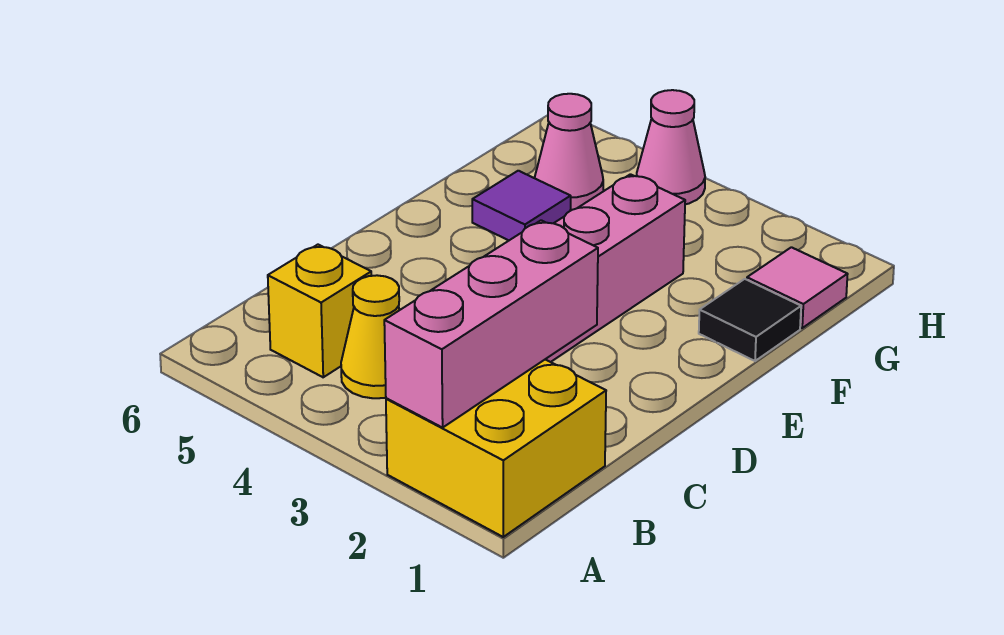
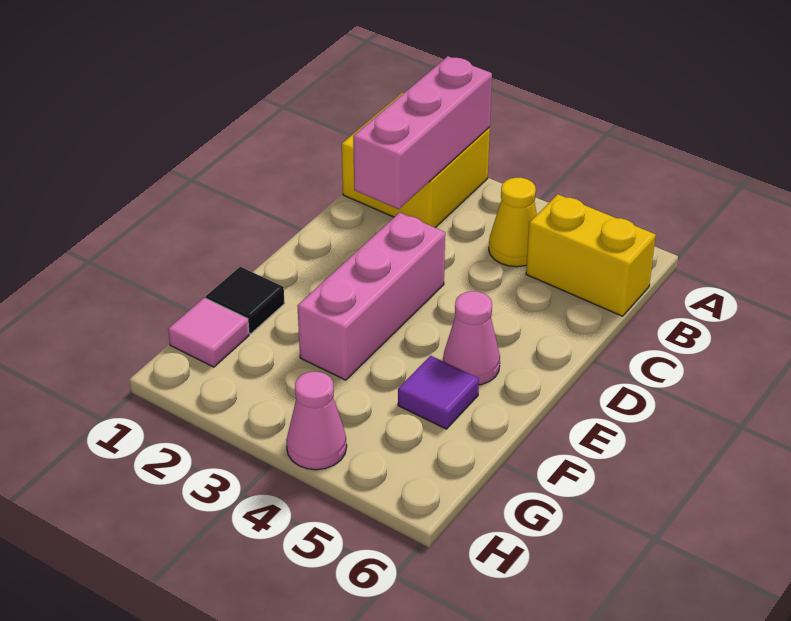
yellow brick B5 level 1 -> yellow brick B5:B6 level 1
pink cone G5 level 1 -> pink cone E5 level 1

